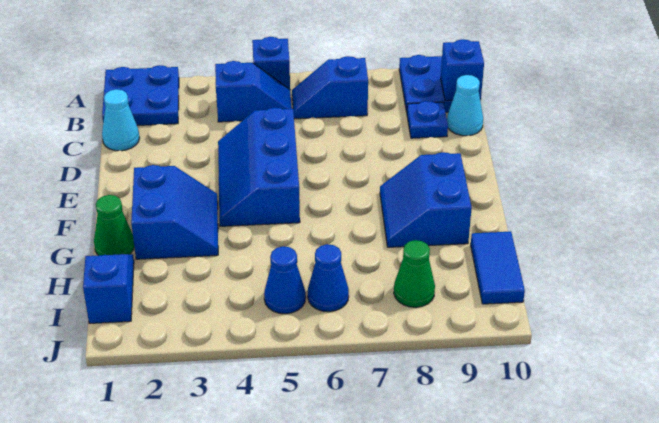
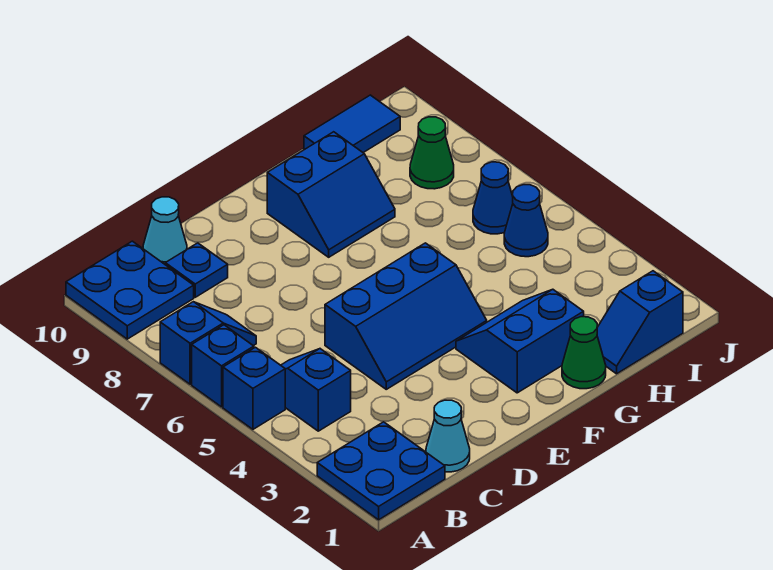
blue slope B6:B7 level 1 top 7 -> blue slope A7:B7 level 1 top A
blue brick B10 level 2 -> blue brick A6 level 1

